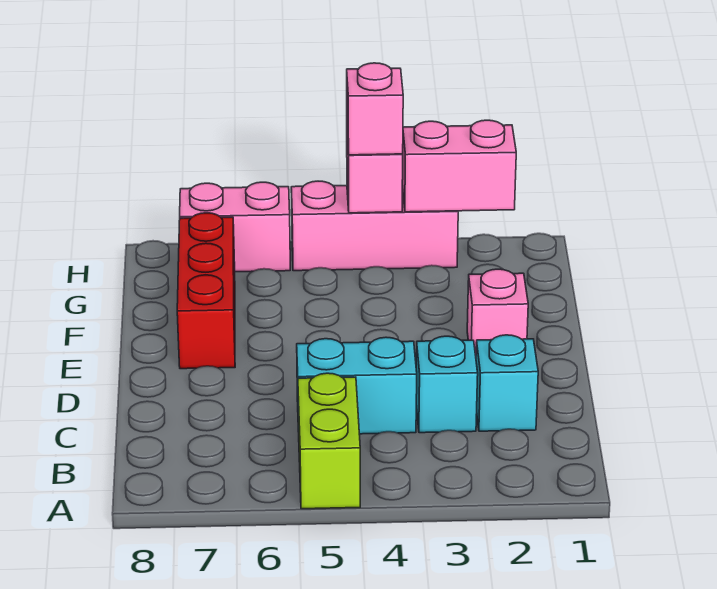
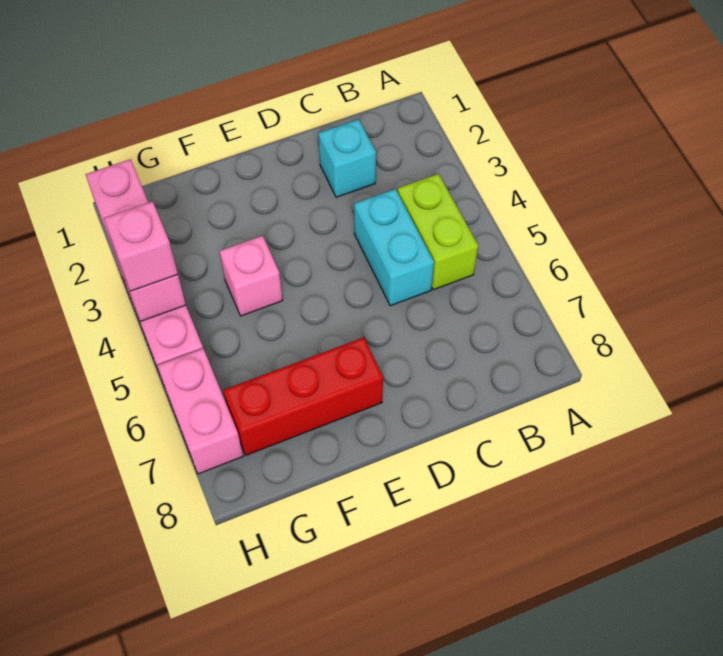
lime brick A5:B5 level 1 -> lime brick B4:B5 level 1
cyan brick C3 level 1 -> none
pink brick E2 level 1 -> pink brick F4 level 1

